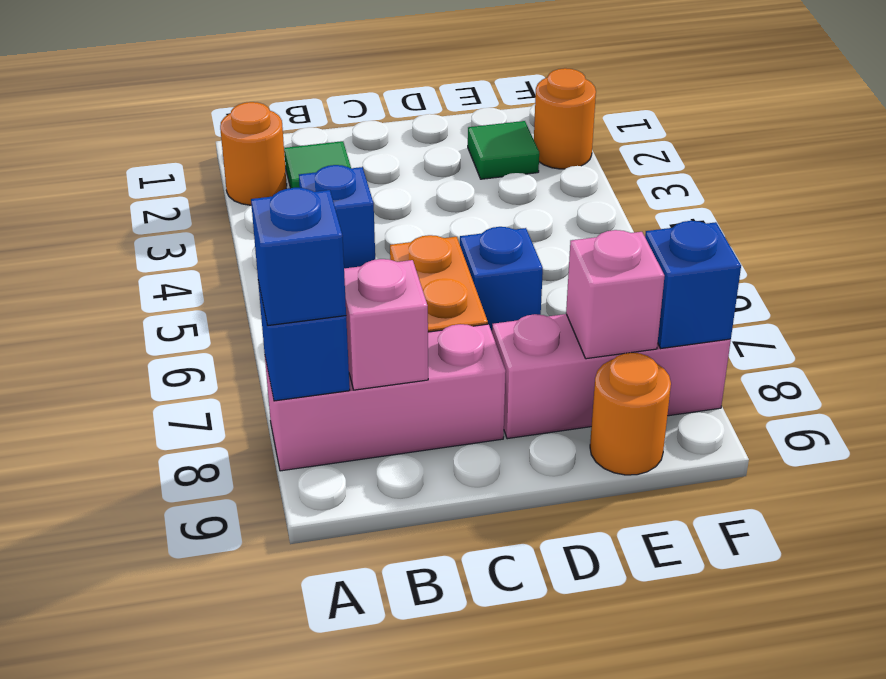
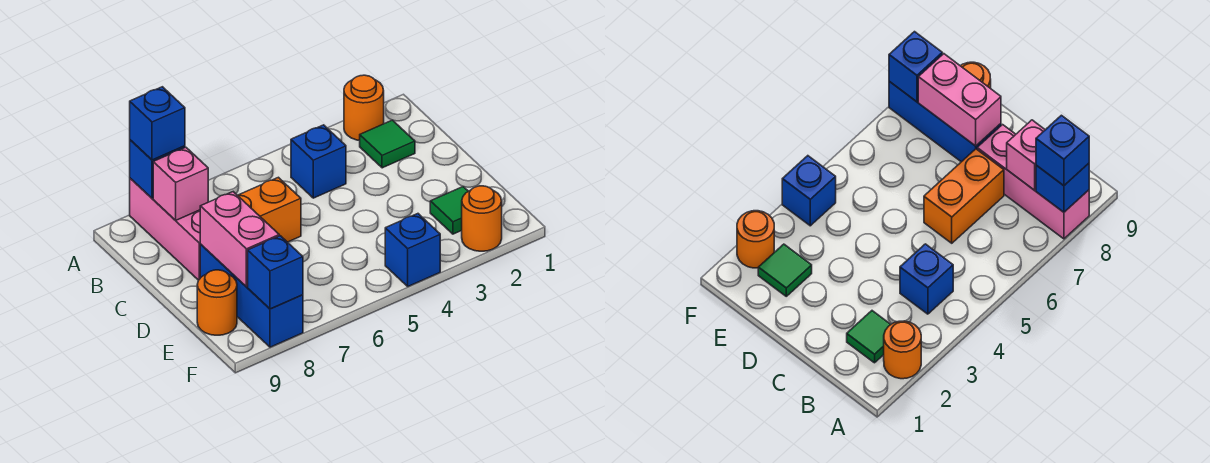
blue brick D6 level 1 -> blue brick F4 level 1
pink brick D8:F8 level 1 -> blue brick D8:F8 level 1
pink brick E8 level 2 -> pink brick D8:E8 level 2

